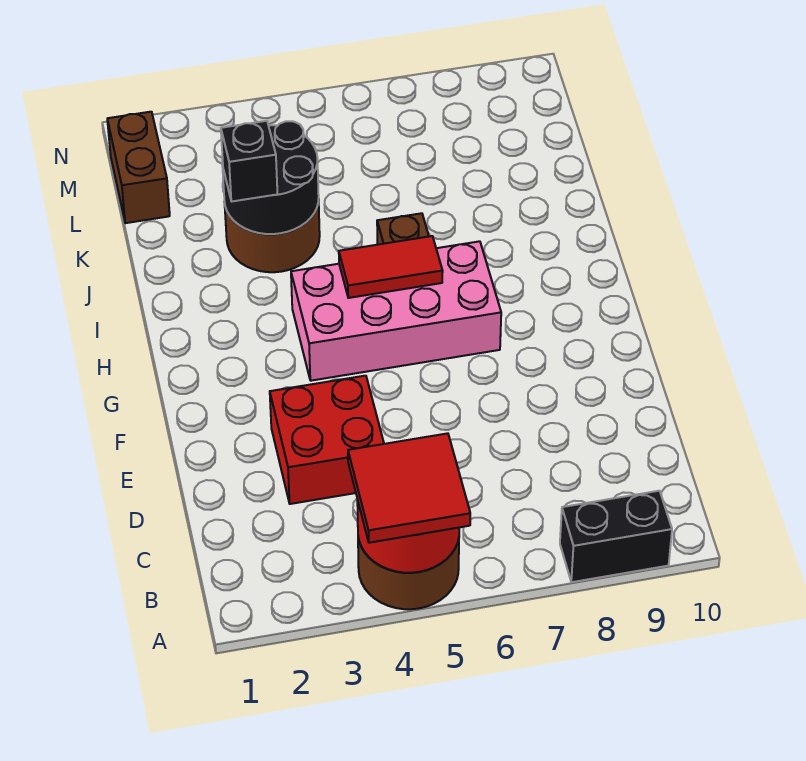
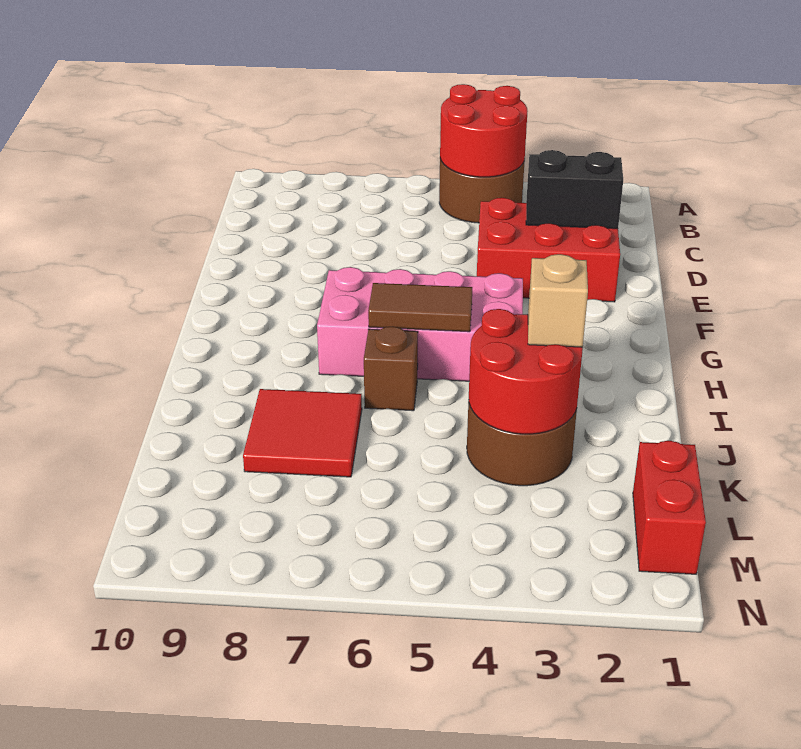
red tile A4:B5 level 3 -> red tile J7:K8 level 1
black brick A8:A9 level 1 -> black brick D2:D3 level 2
red brick D3:E4 level 1 -> red brick D2:E4 level 1
red tile H5:H6 level 2 -> brown tile H5:H6 level 2
black round brick J3:K4 level 2 -> red round brick J3:K4 level 2
black brick J3 level 3 -> tan brick J3 level 3
brown brick L1:M1 level 1 -> red brick L1:M1 level 1

